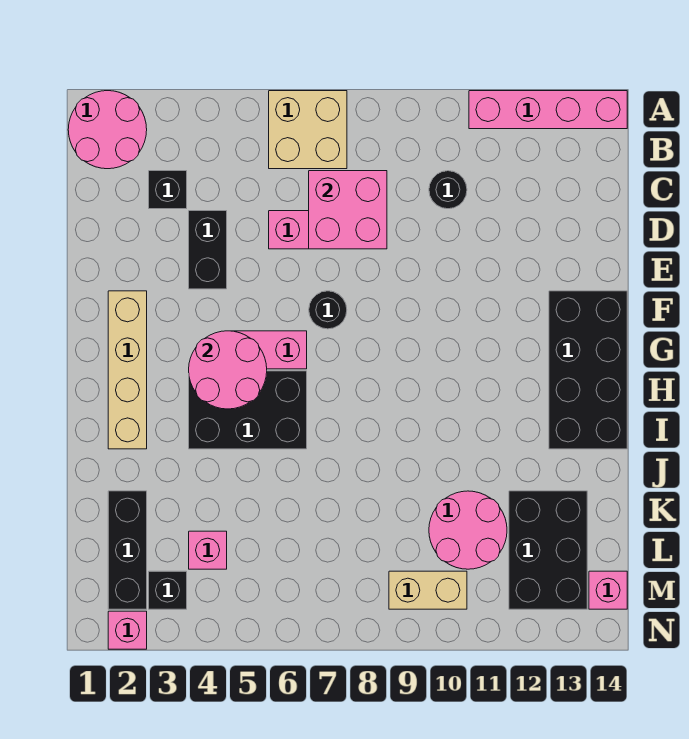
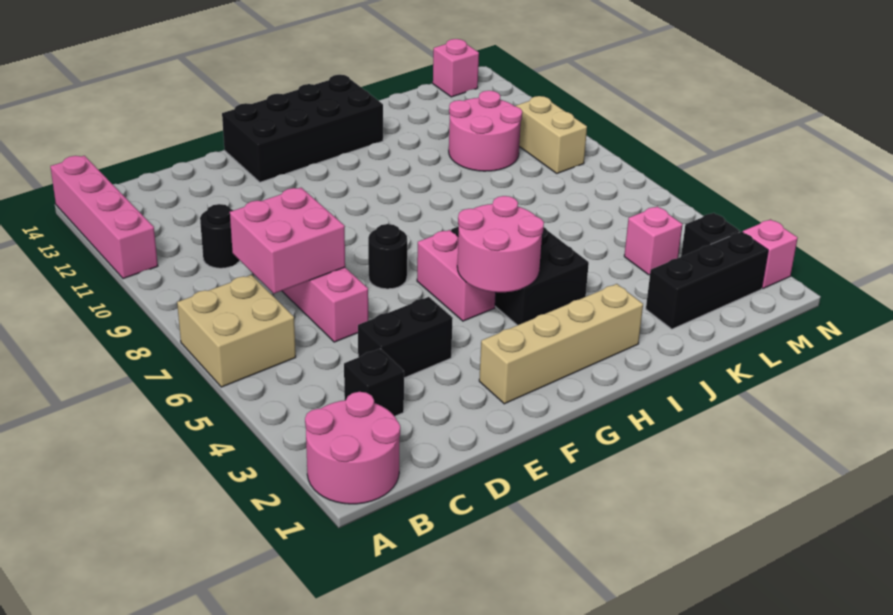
black brick K12:M13 level 1 -> none

